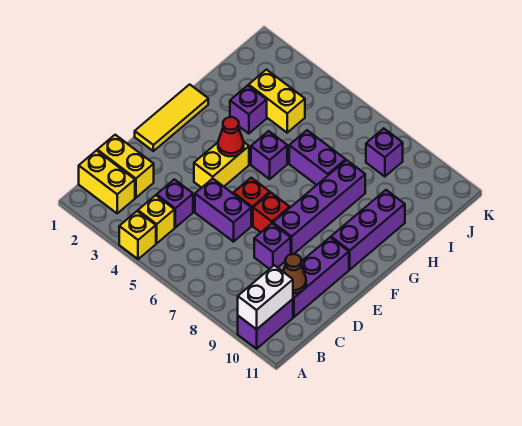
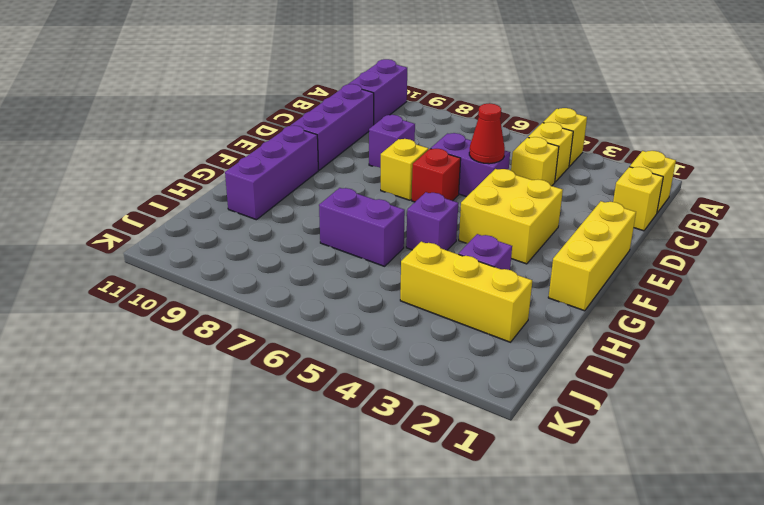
white brick A10:B10 level 2 -> none
yellow brick B1:B2 level 1 -> yellow brick B1 level 1
yellow brick C1:C2 level 1 -> yellow brick C1 level 1
purple brick C4 level 1 -> yellow brick C4 level 1
brown cone C10 level 2 -> none
yellow tile E1:G1 level 1 -> yellow brick E1:G1 level 1
yellow brick E4:F4 level 1 -> yellow brick E3:F4 level 1
red brick E7 level 1 -> yellow brick E7 level 1
purple brick E8:H8 level 1 -> none
red cone F4 level 2 -> red cone D5 level 2
yellow brick I3:I4 level 1 -> yellow brick I2:I4 level 1
purple brick J8 level 1 -> none

